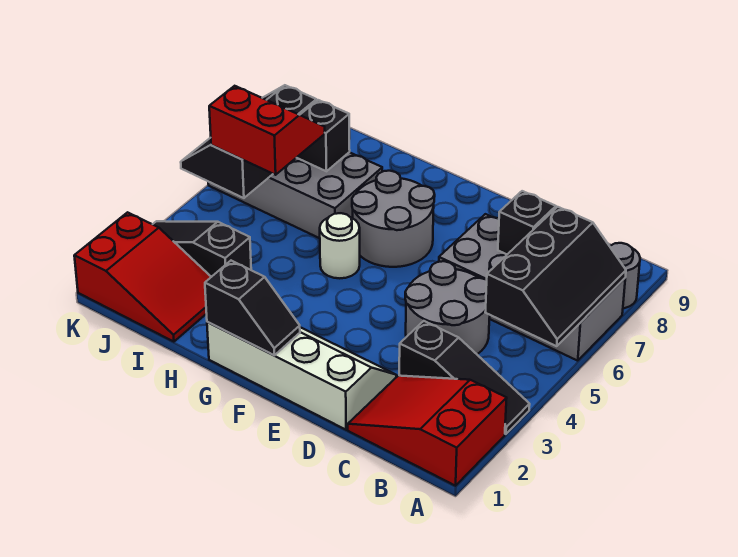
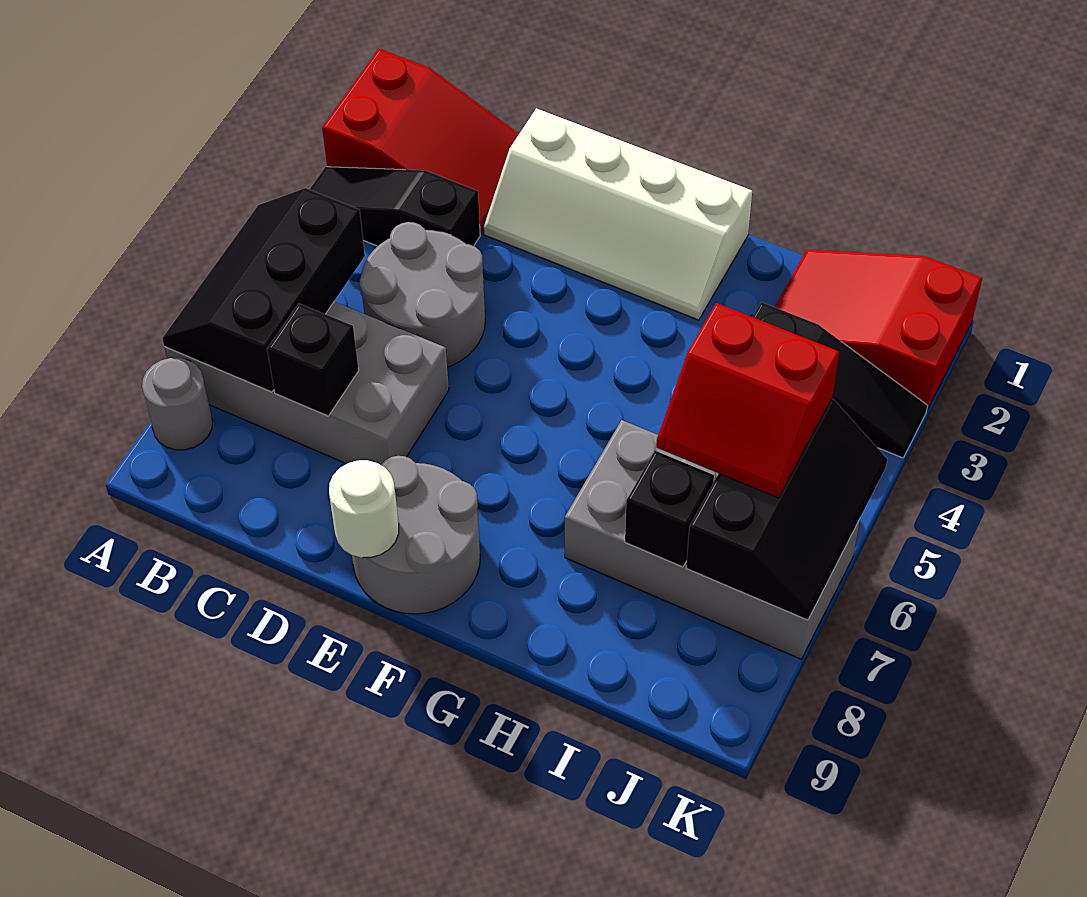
black slope F1:G1 level 2 top G -> none
grey round brick F6:G7 level 1 -> grey round brick E8:F9 level 1
white round brick G5 level 1 -> white round brick E9 level 2

